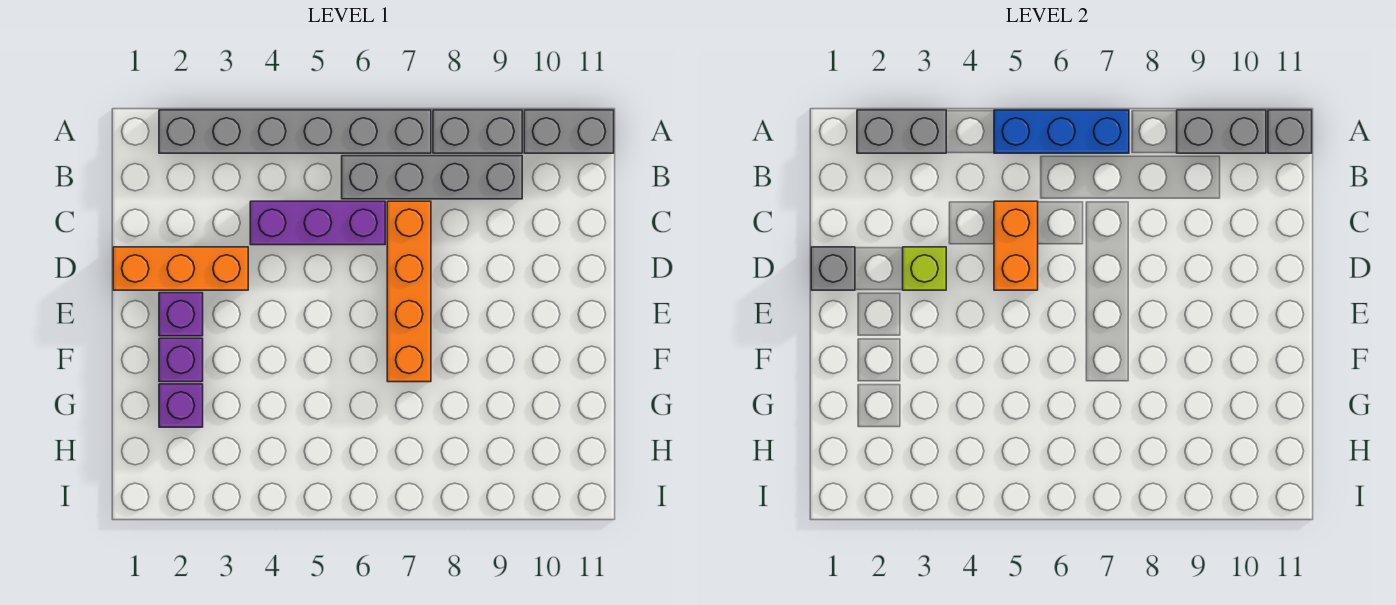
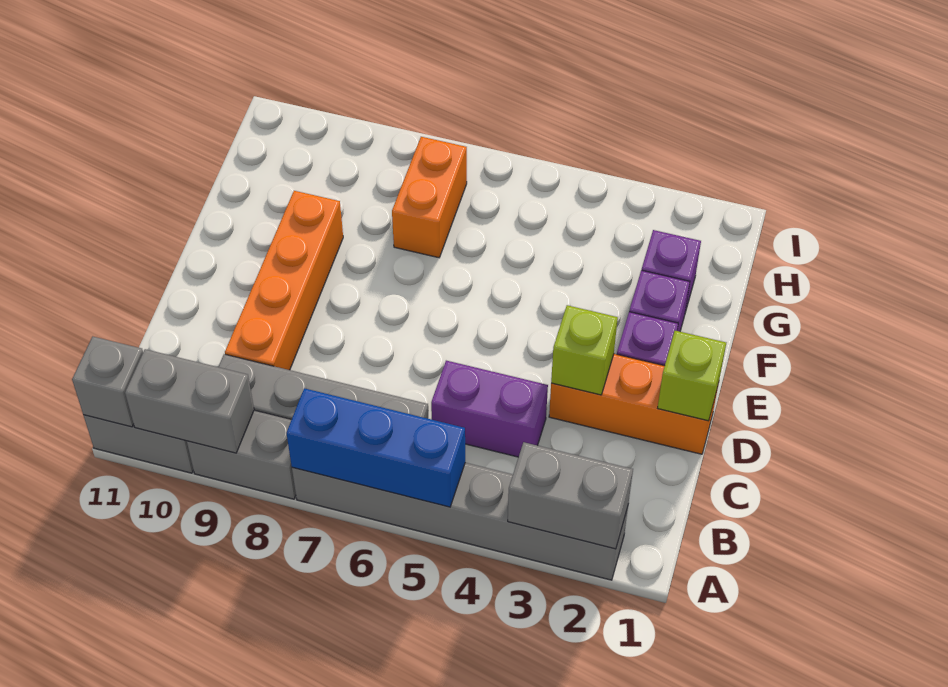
purple brick C4:C6 level 1 -> purple brick C4:C5 level 1
orange brick C5:D5 level 2 -> orange brick G7:H7 level 1
orange brick C7:F7 level 1 -> orange brick C9:F9 level 1
grey brick D1 level 2 -> lime brick D1 level 2

